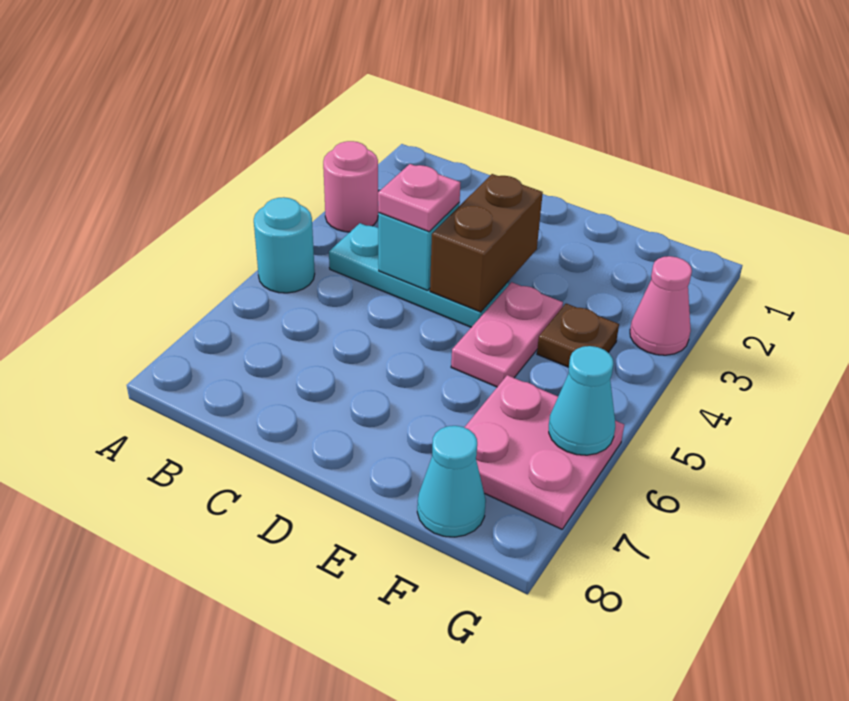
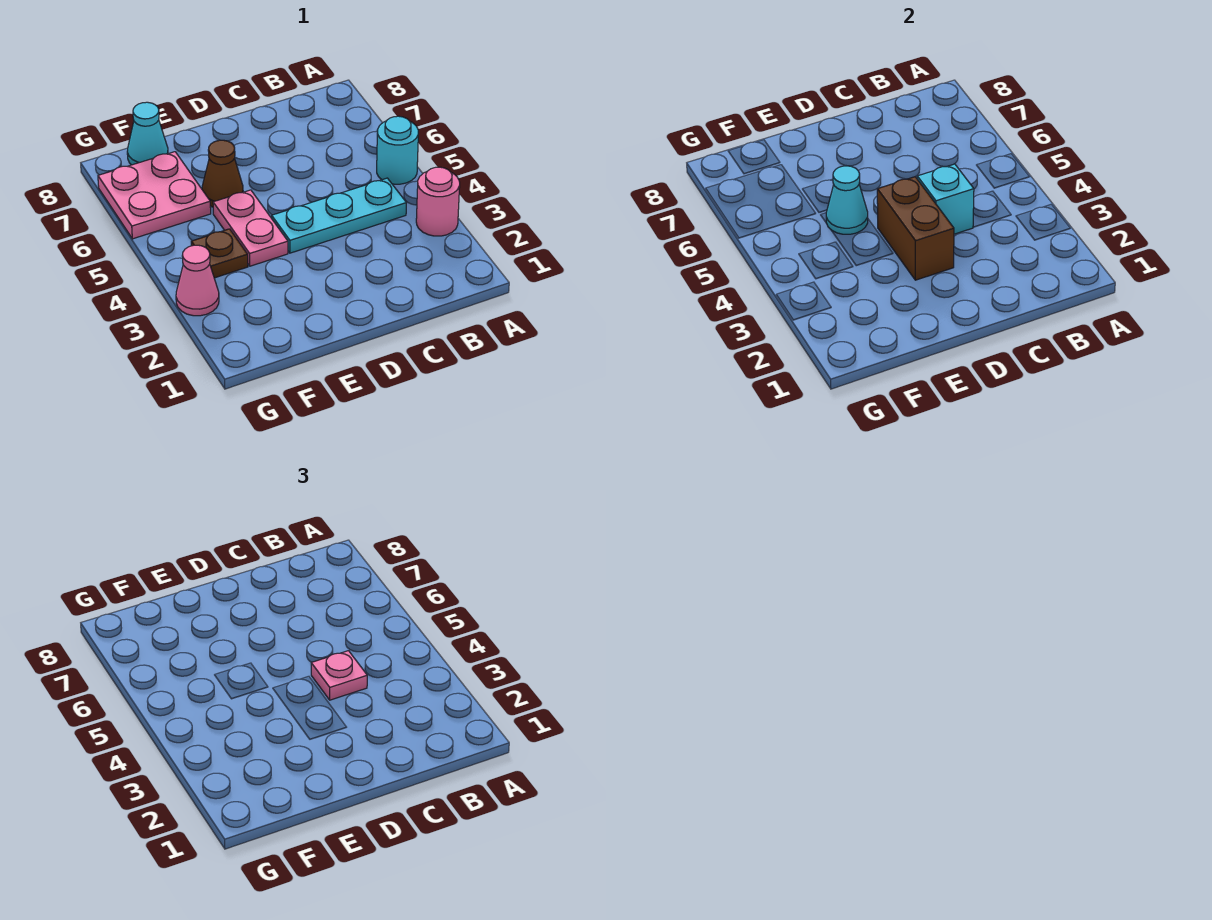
none -> brown cone E6 level 1
cyan cone G6 level 2 -> cyan cone E5 level 2

